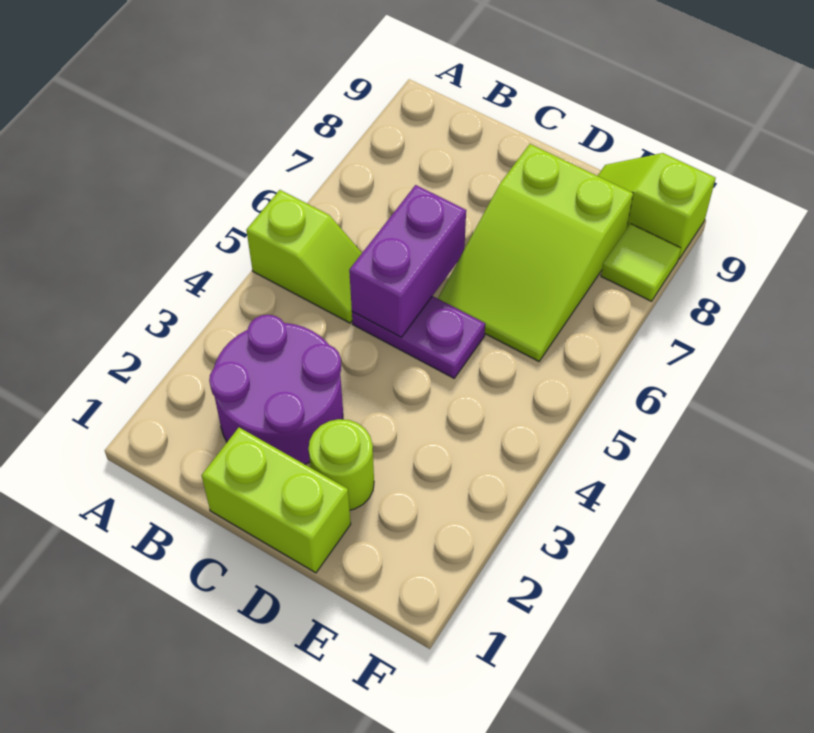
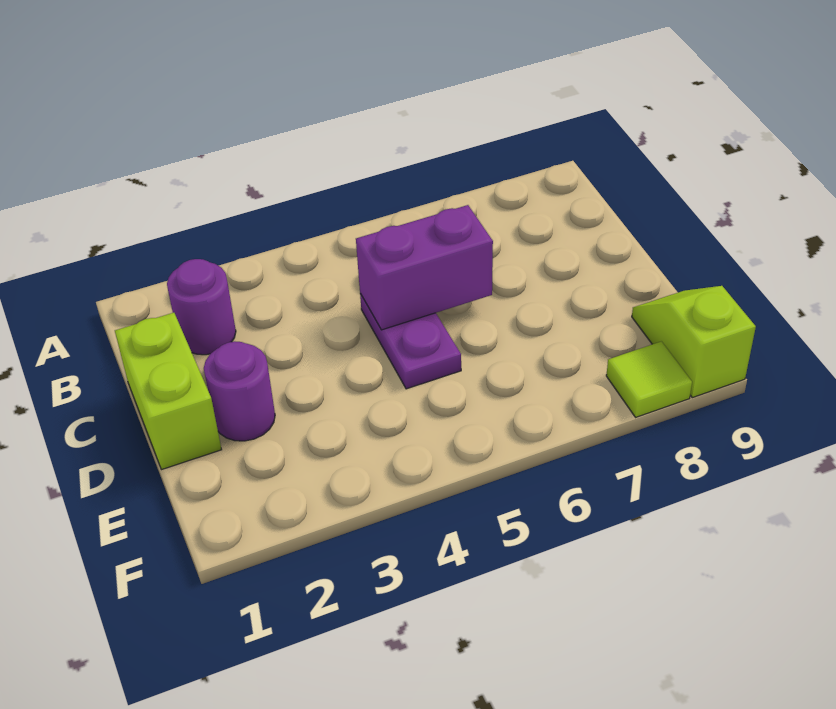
lime slope A5:B5 level 1 top A -> none
purple round brick B2:C3 level 1 -> purple round brick B2 level 1
lime round brick D2 level 1 -> purple round brick D2 level 1
lime slope D6:E8 level 1 top 8 -> none

